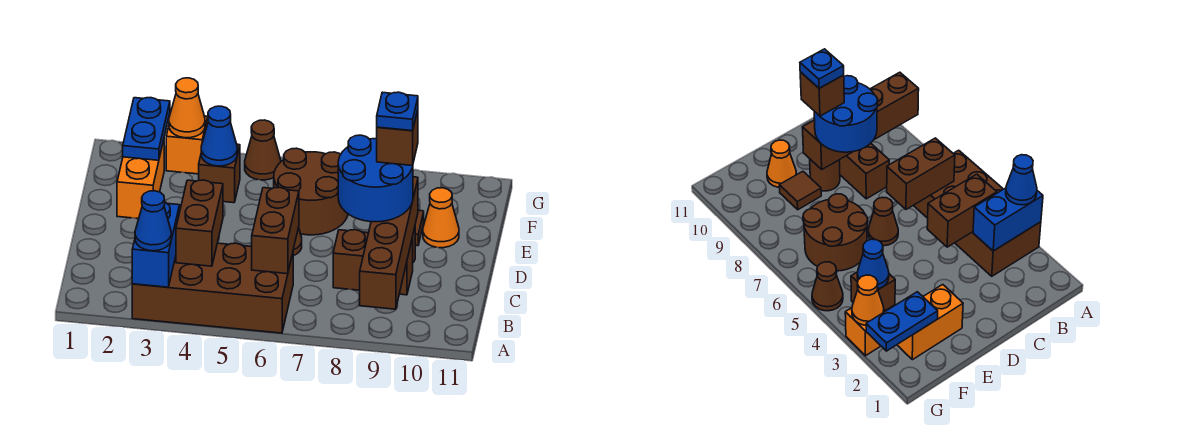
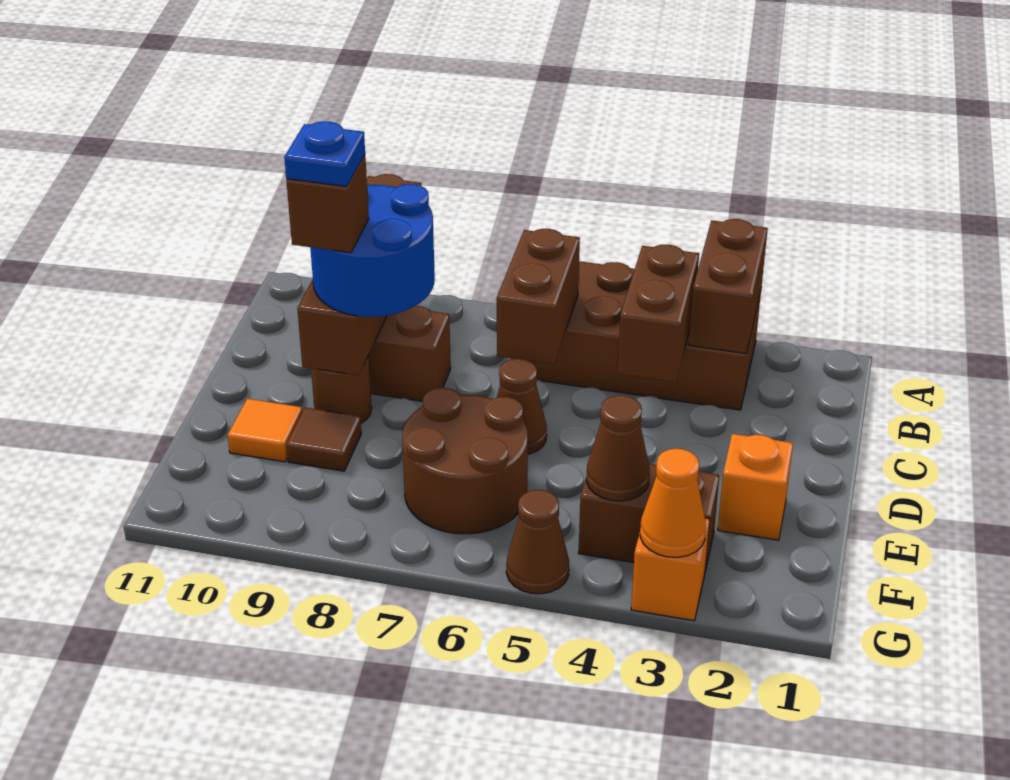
blue brick A3:B3 level 2 -> brown brick A3:B3 level 2
blue cone A3 level 3 -> none
orange brick E2:F2 level 1 -> orange brick E2 level 1
orange cone E10 level 1 -> orange tile E10 level 1
blue plate F2:G2 level 2 -> none
brown brick F4 level 1 -> brown brick F3:F4 level 1
blue cone F4 level 2 -> brown cone F4 level 2

